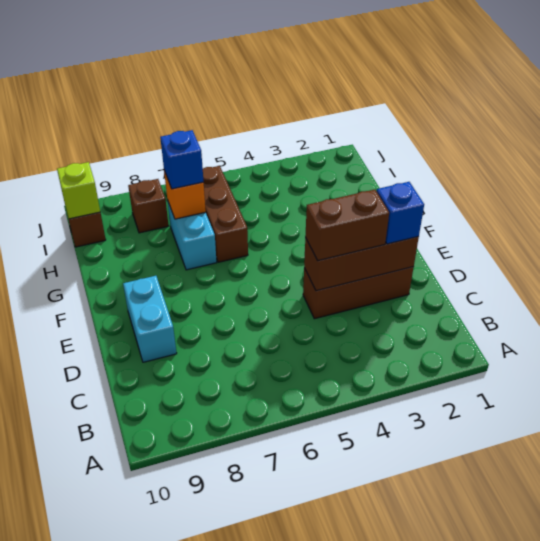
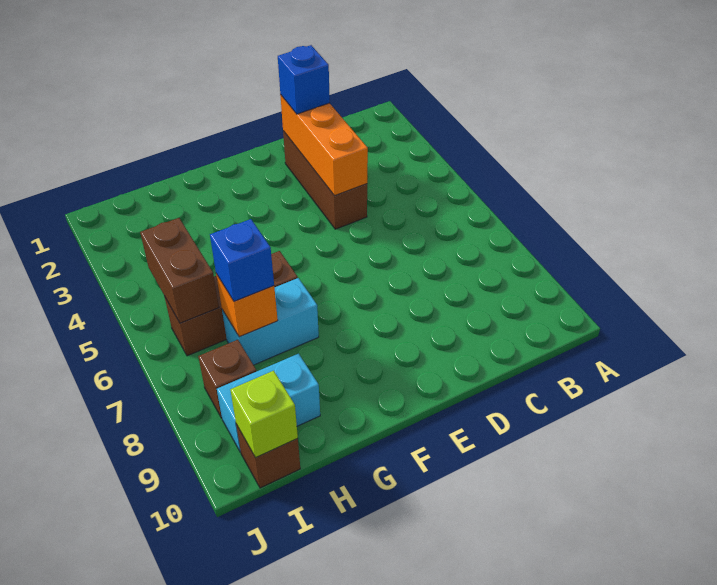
brown brick D2:D4 level 2 -> orange brick D2:D4 level 2
brown brick D3:D4 level 3 -> brown brick I5:I6 level 2
cyan brick D9:E9 level 1 -> cyan brick H9:I9 level 1

